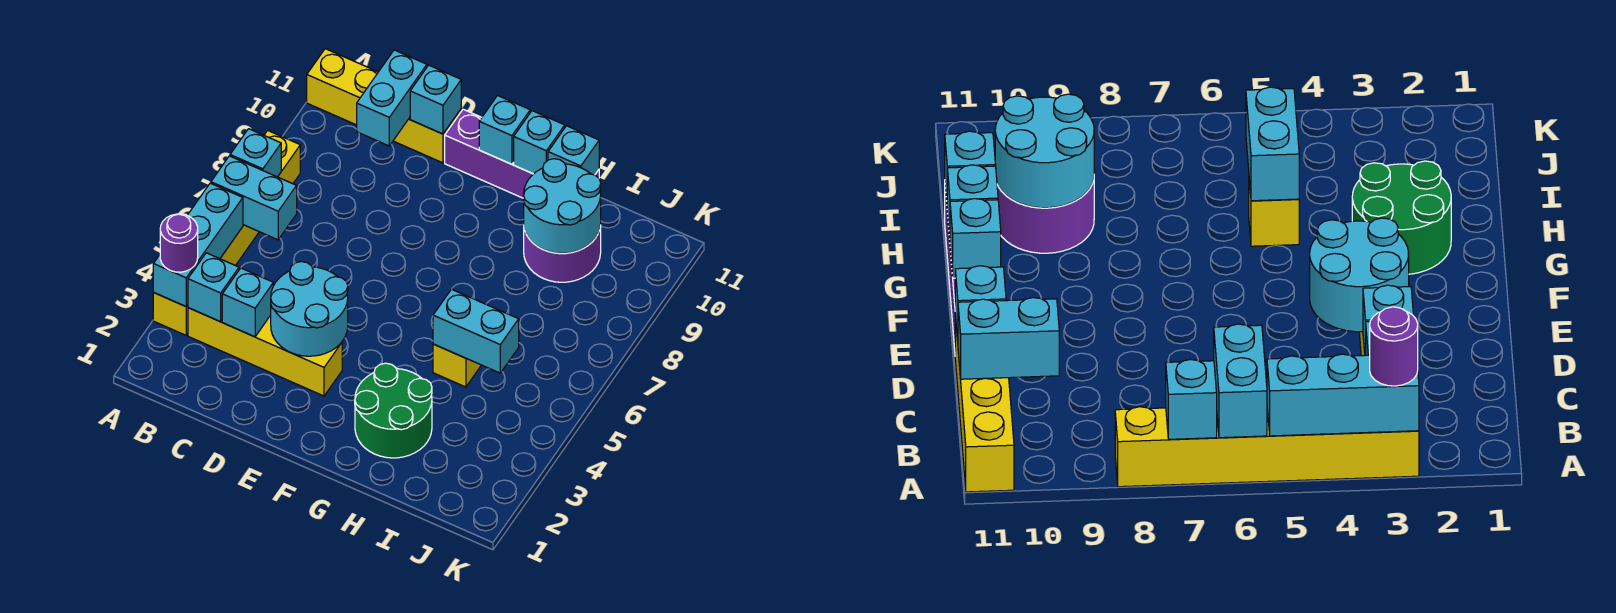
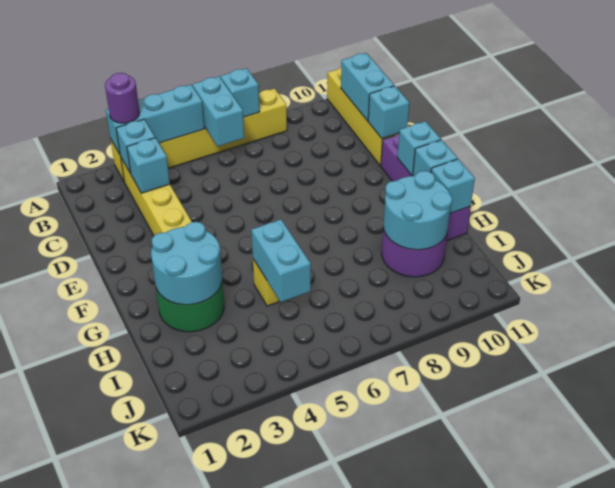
cyan brick C10:C11 level 2 -> cyan brick B11:C11 level 2
cyan round brick D3:E4 level 2 -> cyan round brick G2:H3 level 2

